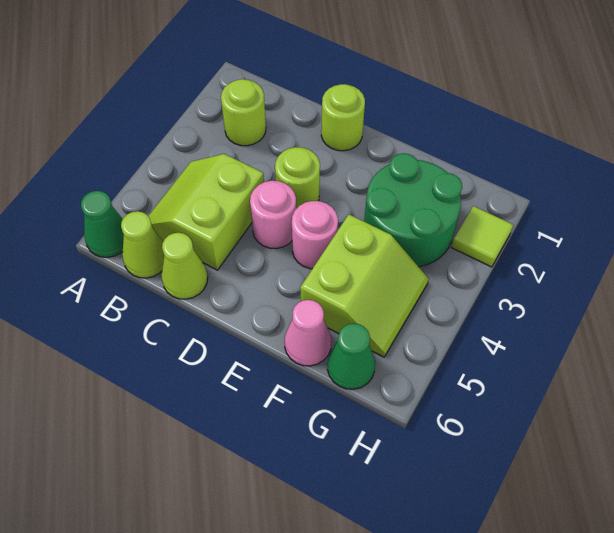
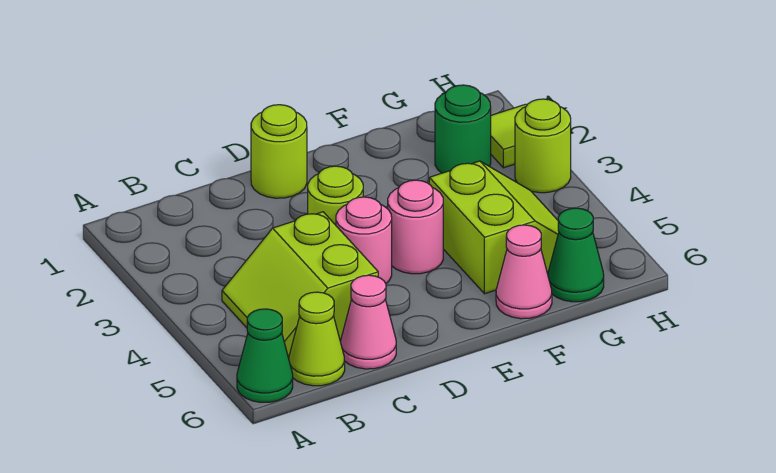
lime round brick B2 level 1 -> lime round brick H3 level 1
lime cone C6 level 1 -> pink cone C6 level 1
green round brick F2:G3 level 1 -> green round brick G2 level 1

